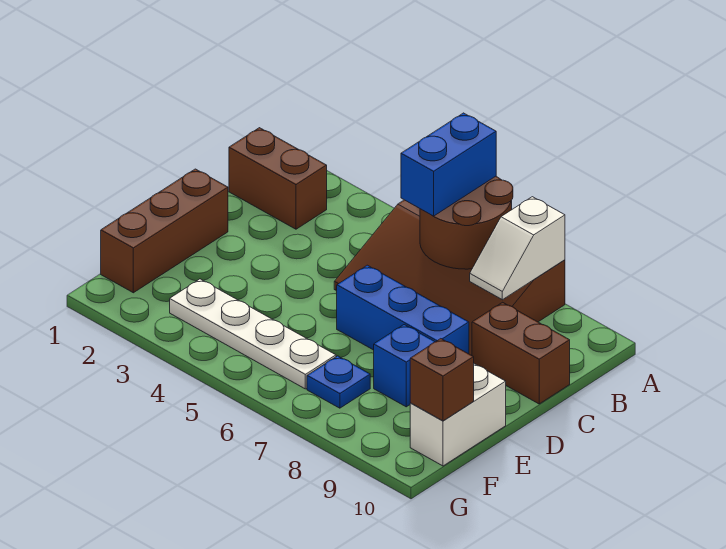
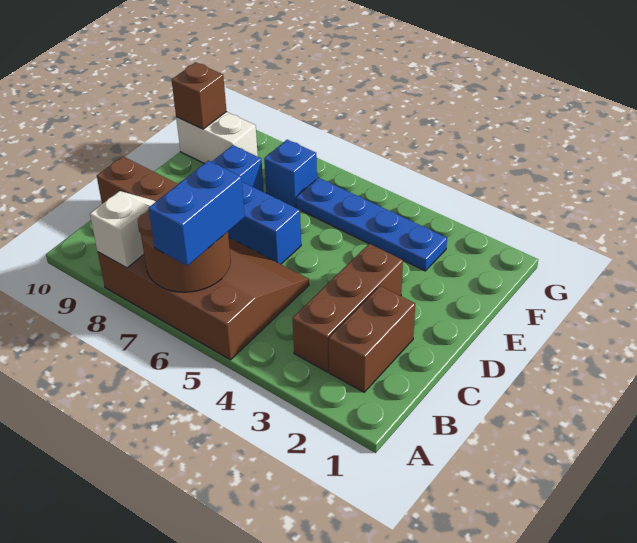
brown brick B1:B2 level 1 -> brown brick B2:C2 level 1
brown brick D1:F1 level 1 -> brown brick B3:D3 level 1
white brick E10:F10 level 1 -> white brick F9:F10 level 1
white plate F3:F6 level 1 -> blue plate F3:F6 level 1
blue plate F7 level 1 -> blue brick F7 level 1

